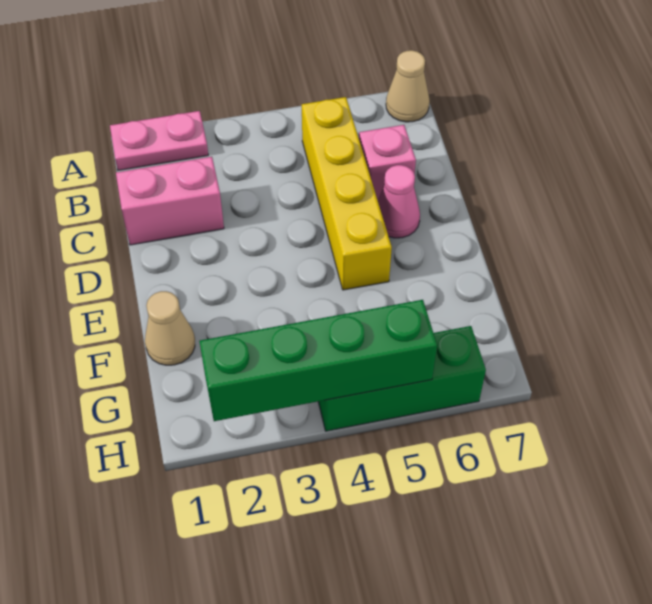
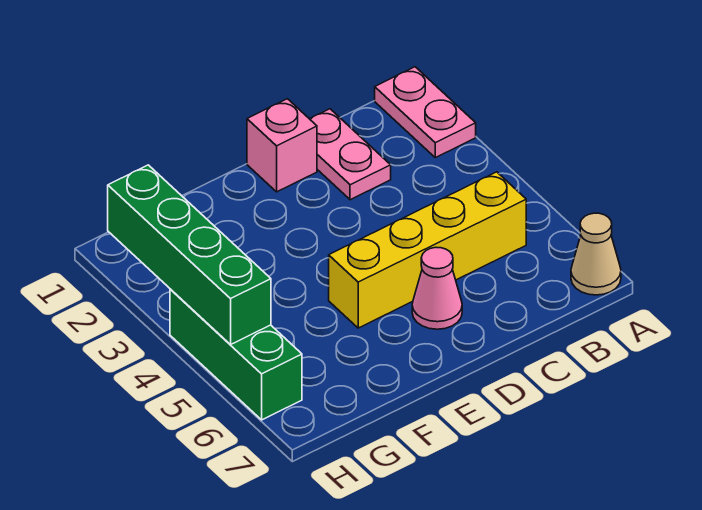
pink brick C1:C2 level 1 -> pink plate C1:C2 level 1
pink brick C6 level 1 -> pink brick D1 level 1
tan cone F1 level 1 -> none

